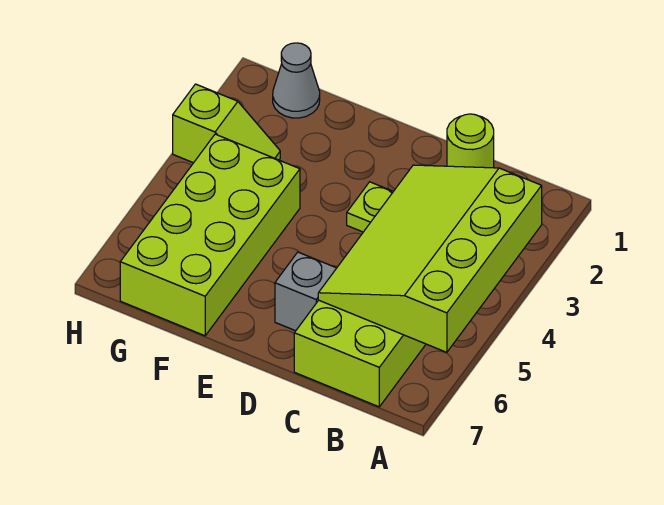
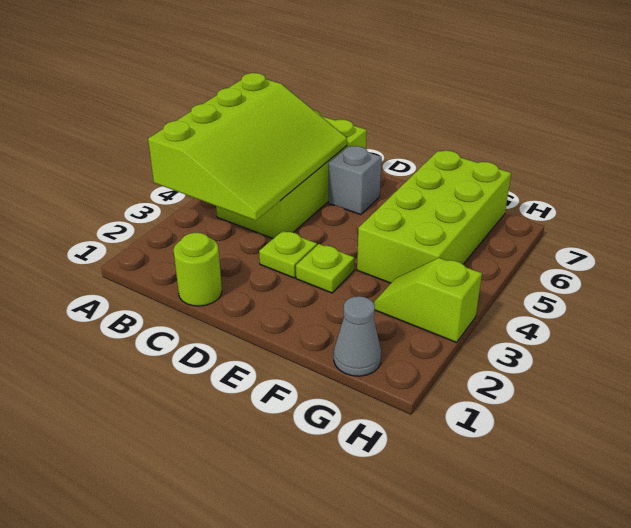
none -> lime plate E3 level 1

